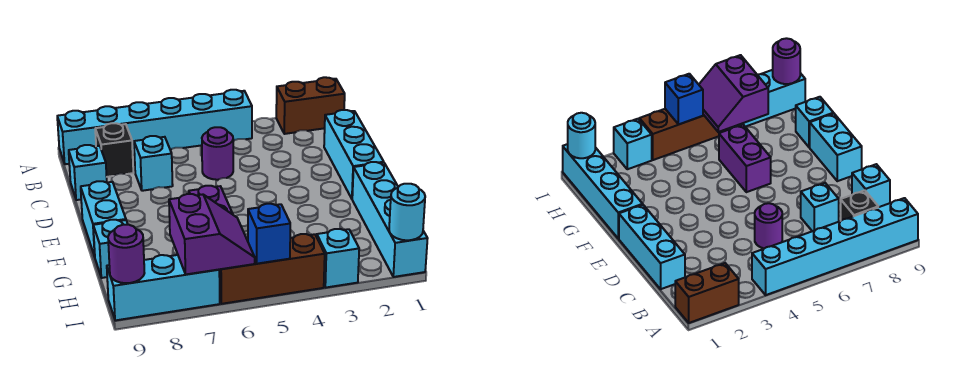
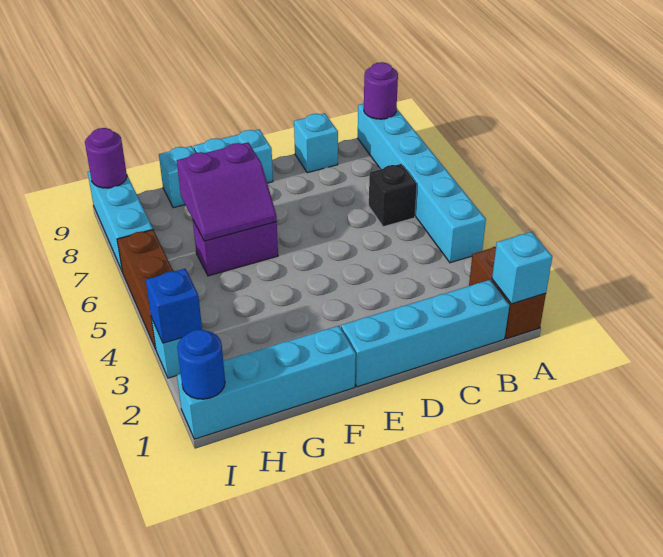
black brick B8 level 1 -> black brick B6 level 1
cyan brick C1:E1 level 1 -> cyan brick B1:E1 level 1
purple round brick C5 level 1 -> purple round brick A9 level 2
cyan brick C7 level 1 -> cyan brick A1 level 2
purple slope H6:I7 level 2 top 7 -> purple slope F6:G7 level 2 top 7
cyan round brick I1 level 2 -> blue round brick I1 level 2
blue brick I5 level 2 -> blue brick I3 level 2

